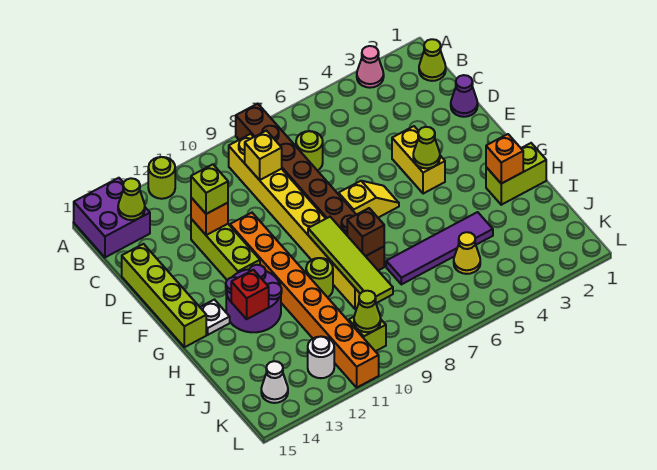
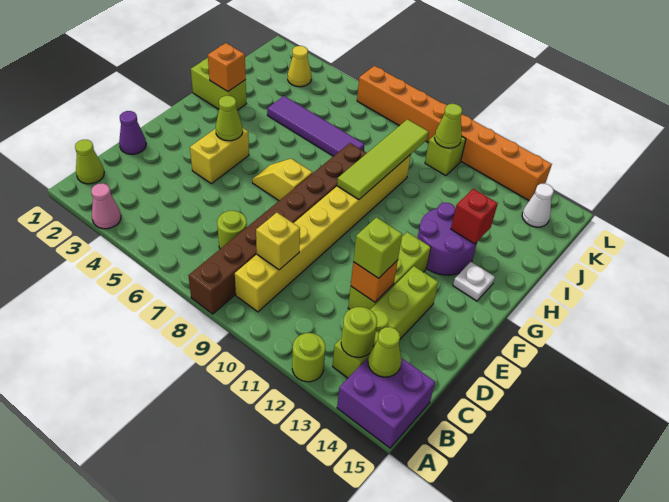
lime brick D15:G15 level 1 -> lime brick B13:E13 level 1
orange brick E11:L11 level 1 -> orange brick L6:L13 level 1
brown brick H8 level 2 -> none
lime round brick H10 level 1 -> lime round brick B13 level 2
yellow cone J5 level 1 -> yellow cone K3 level 1
white round brick K12 level 1 -> none

